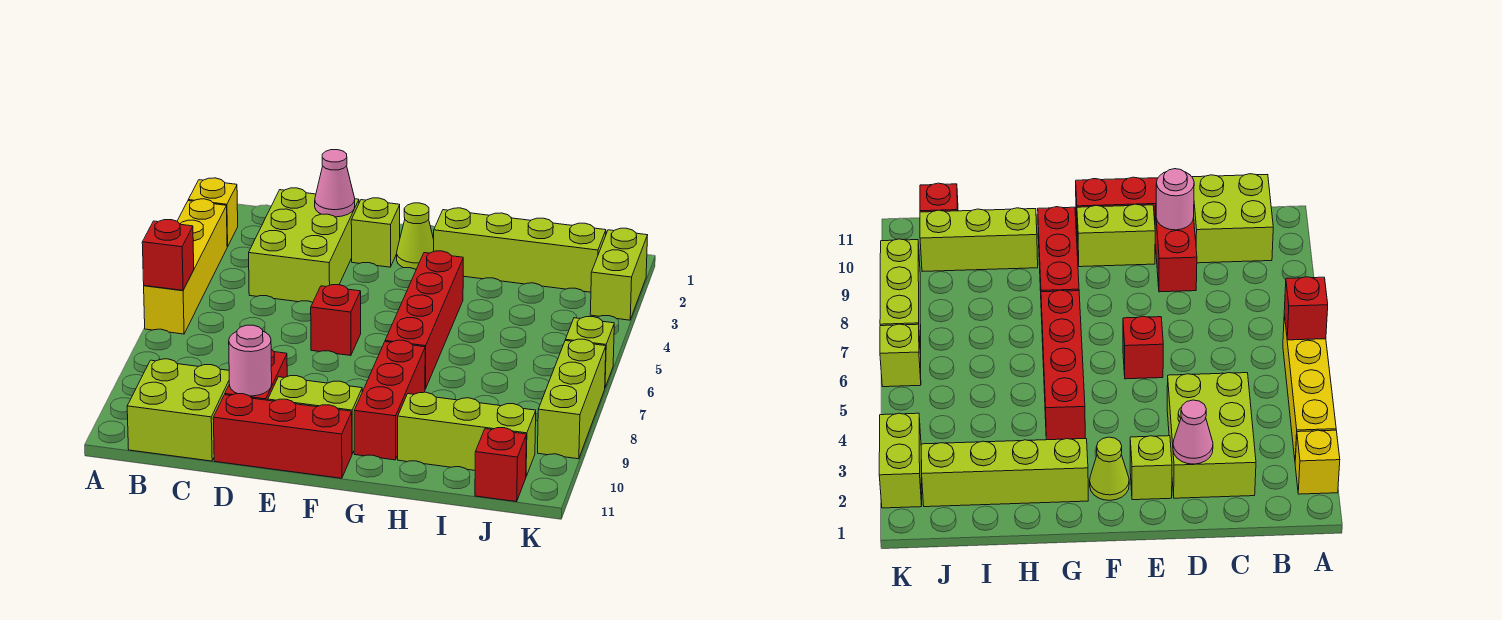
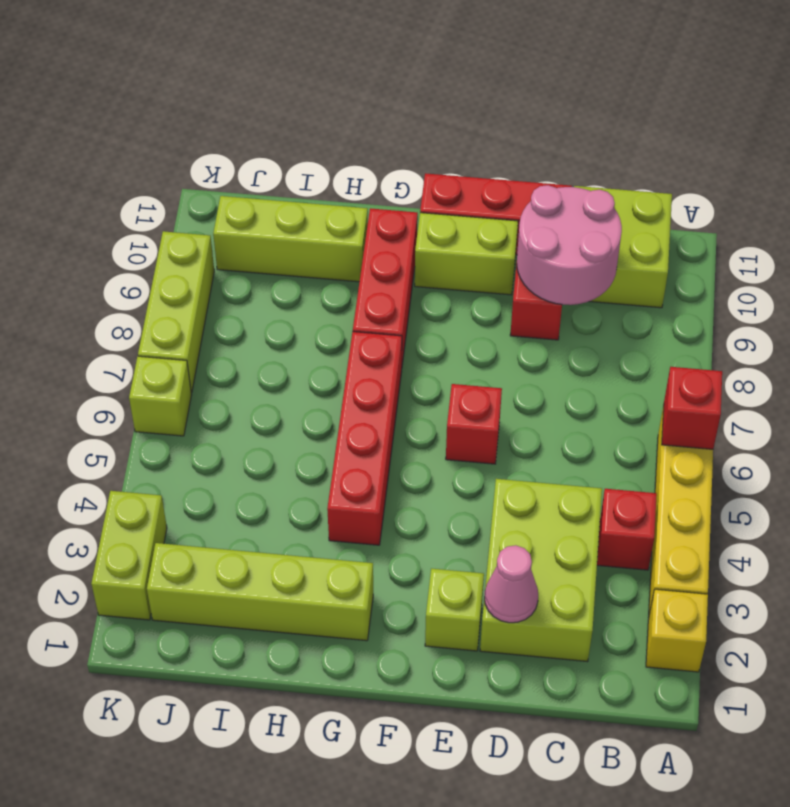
pink round brick D10 level 2 -> pink round brick C9:D10 level 2
lime cone F2 level 1 -> none
red brick J11 level 1 -> red brick B4 level 1

